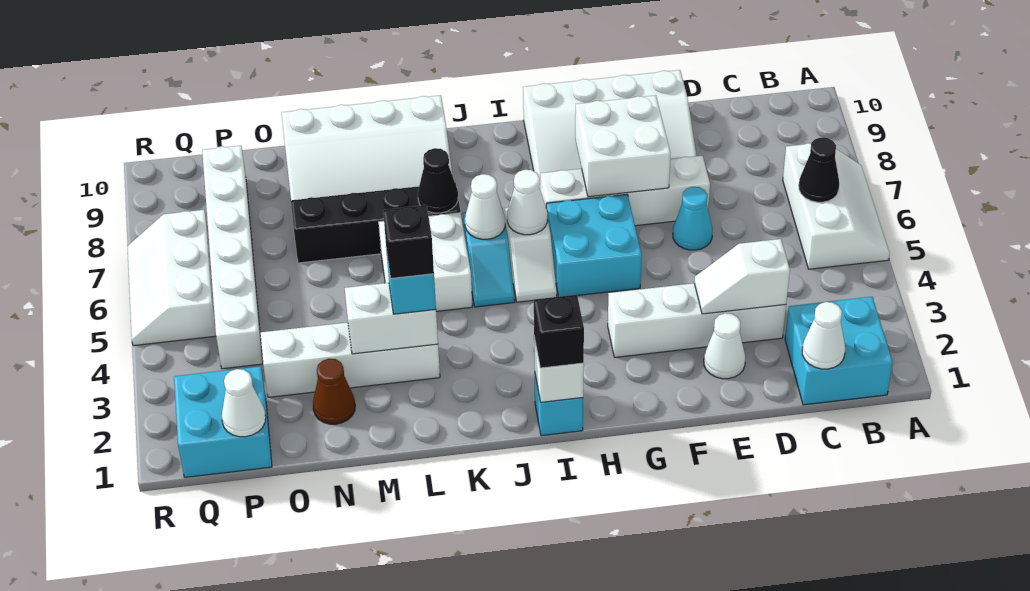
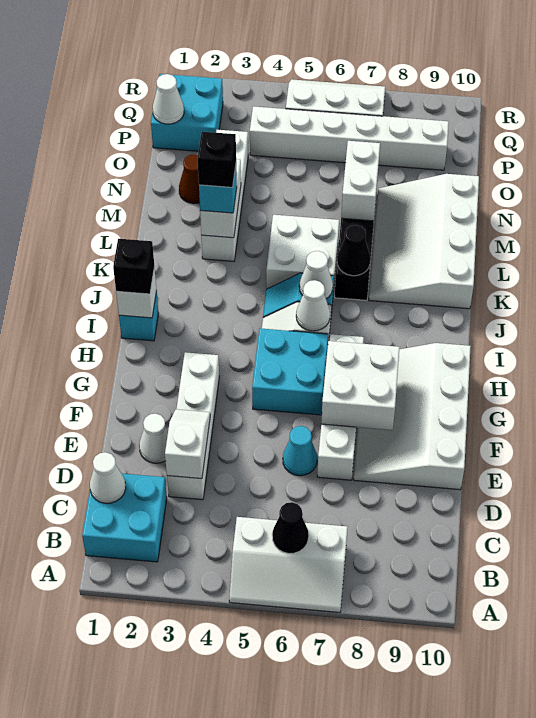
none -> white brick M7:N7 level 2

